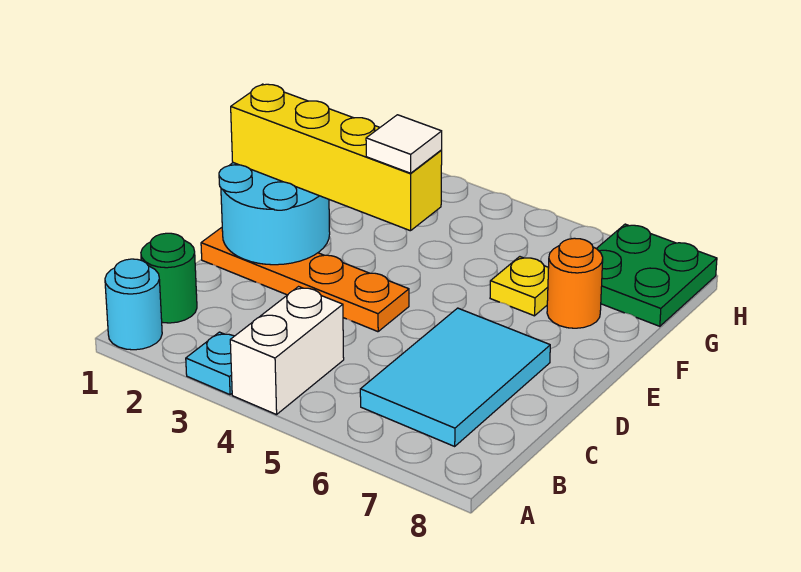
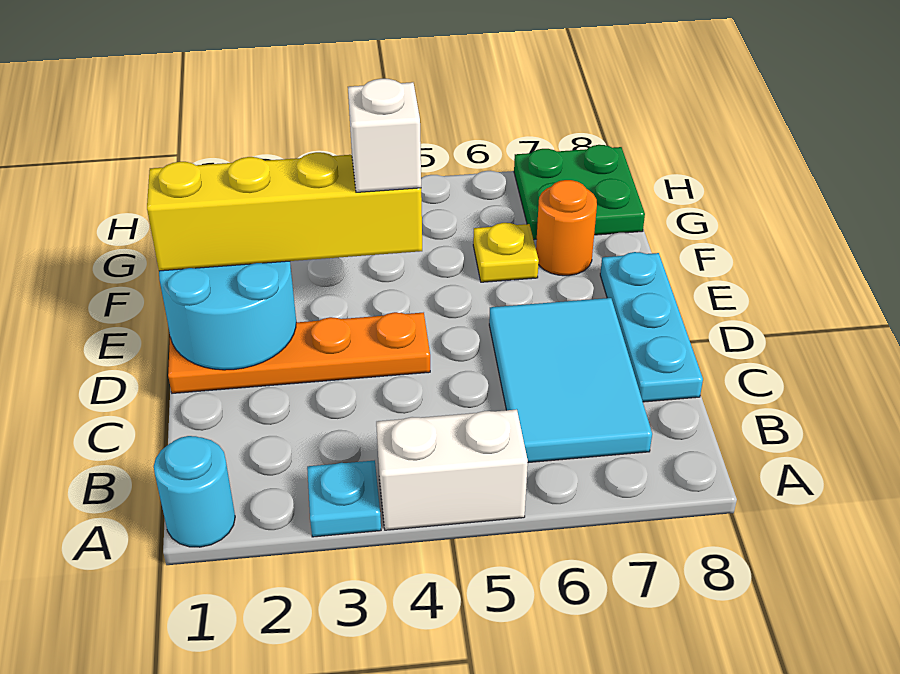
white brick A4:B4 level 1 -> white brick A4:A5 level 1
green round brick B1 level 1 -> none
none -> cyan plate C8:E8 level 1
white tile E4 level 4 -> white brick E4 level 4

